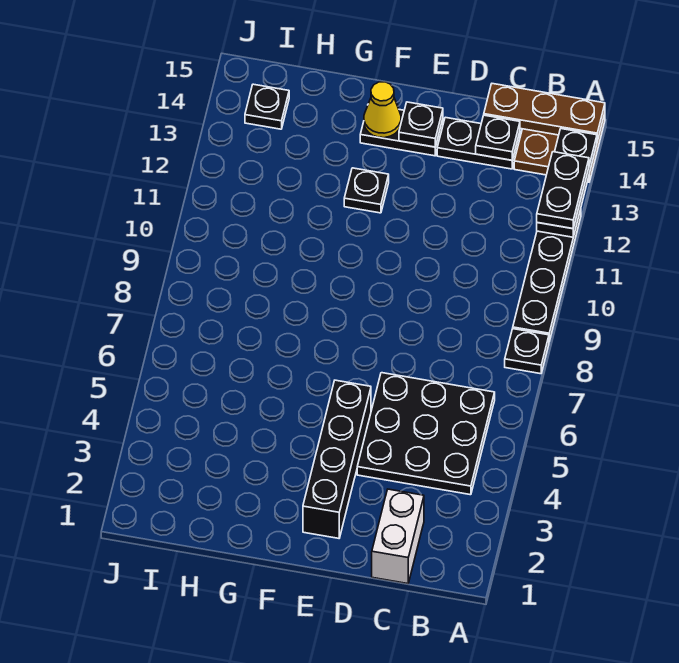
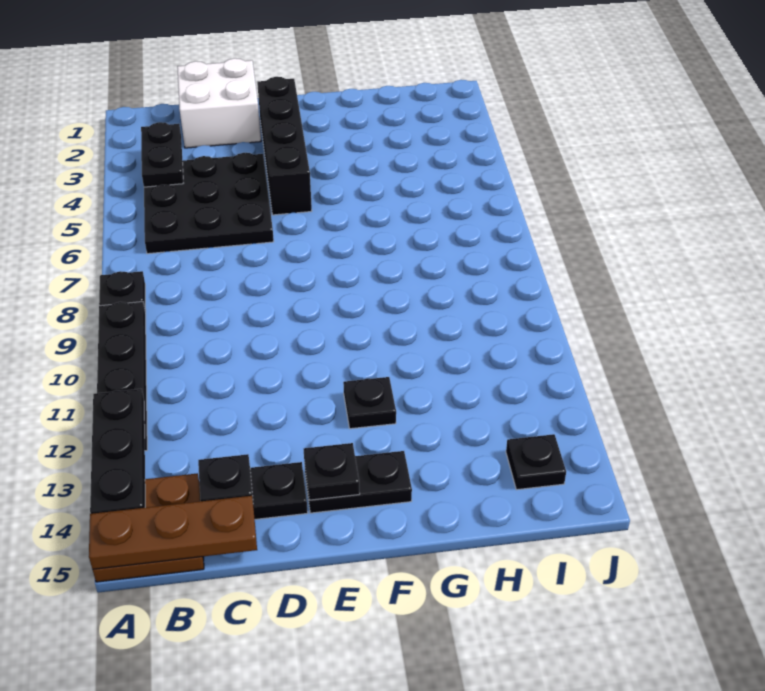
black plate A12:A13 level 3 -> black plate B3:B4 level 2
white brick C1:C2 level 1 -> white brick C1:D2 level 1
yellow cone F14 level 2 -> none

